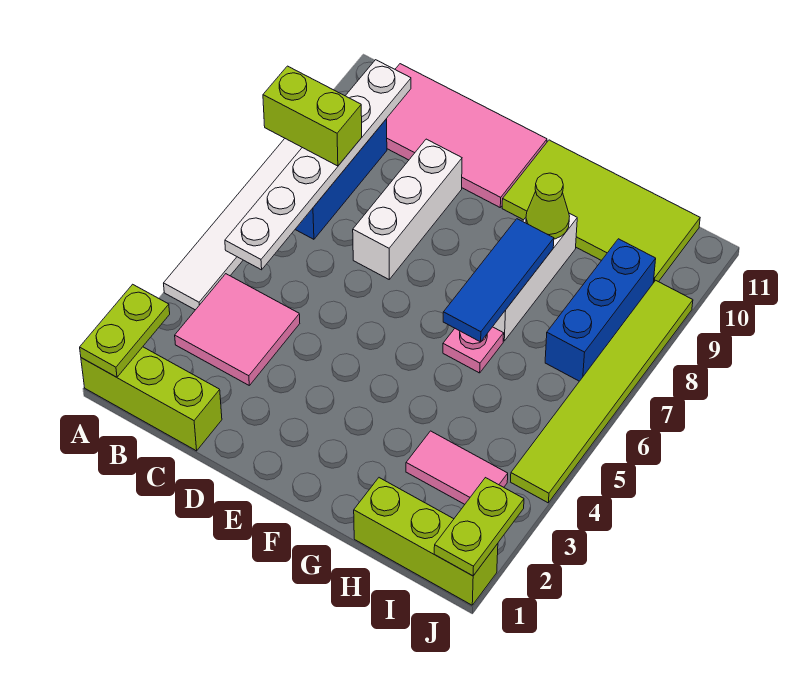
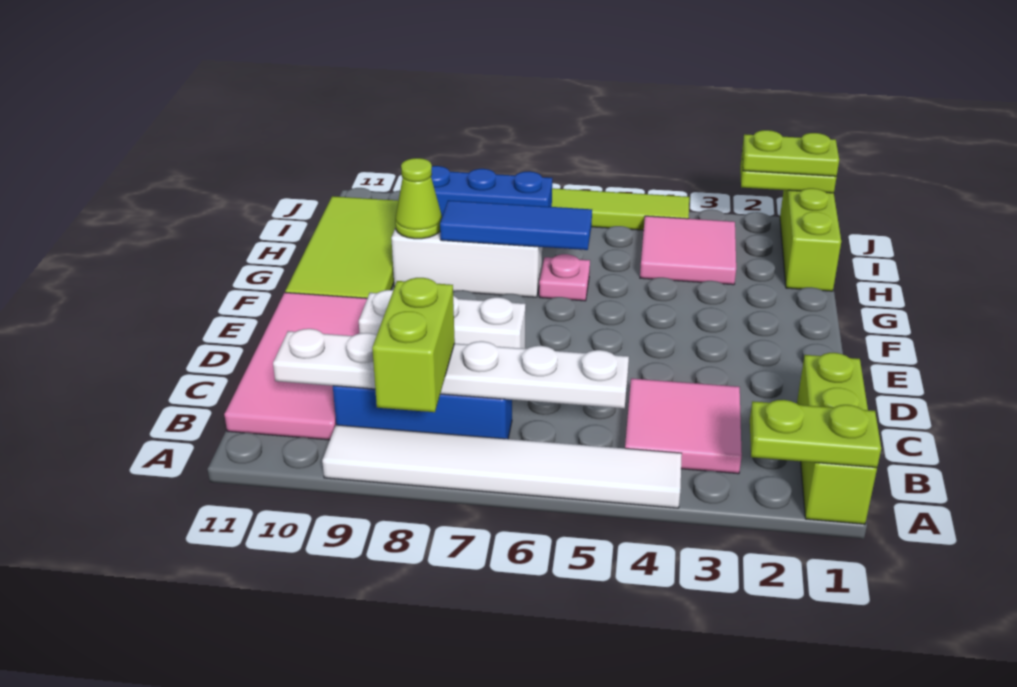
pink tile H3:I3 level 1 -> pink tile H3:I4 level 1
none -> lime plate J1:J2 level 3

